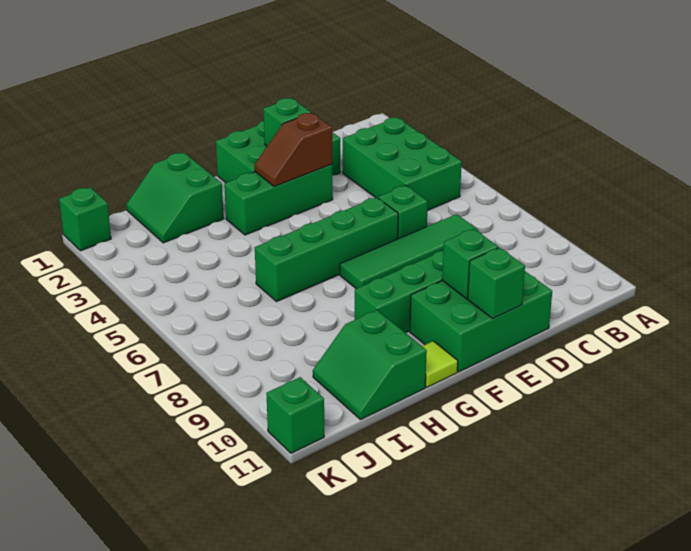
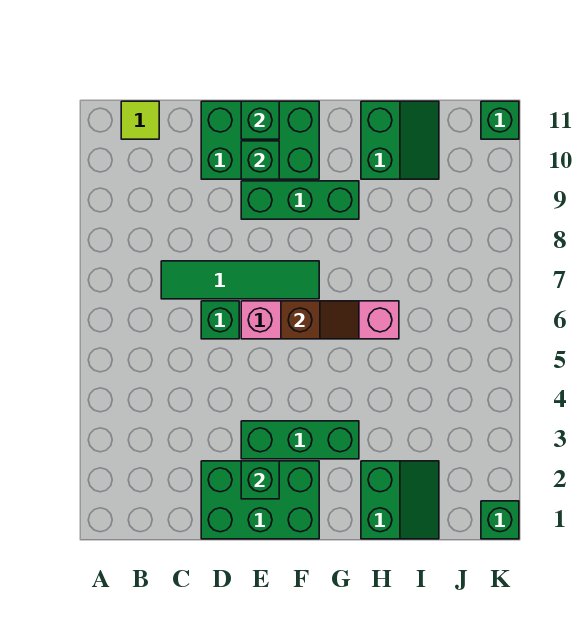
green brick B3:C5 level 1 -> none
brown slope E3:F3 level 2 top E -> brown slope F6:G6 level 2 top F
green brick E6:H6 level 1 -> pink brick E6:H6 level 1
lime tile G11 level 1 -> lime tile B11 level 1

